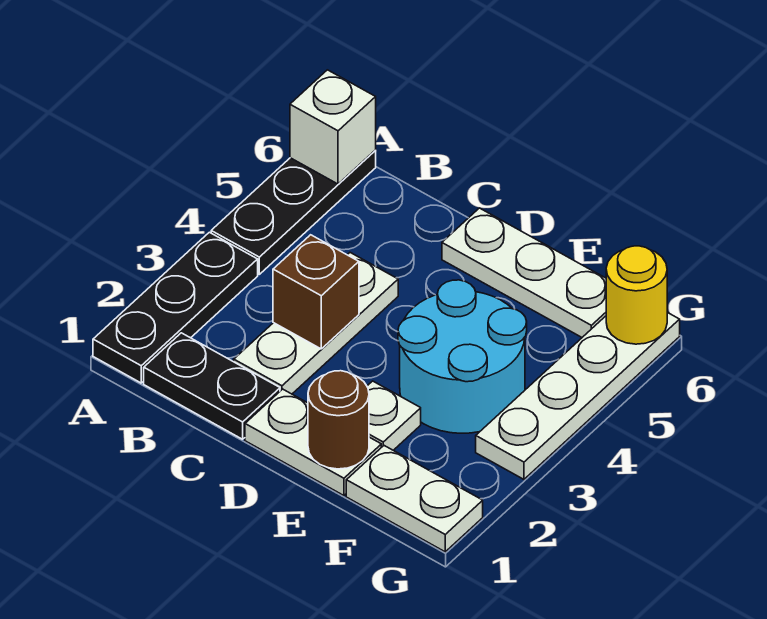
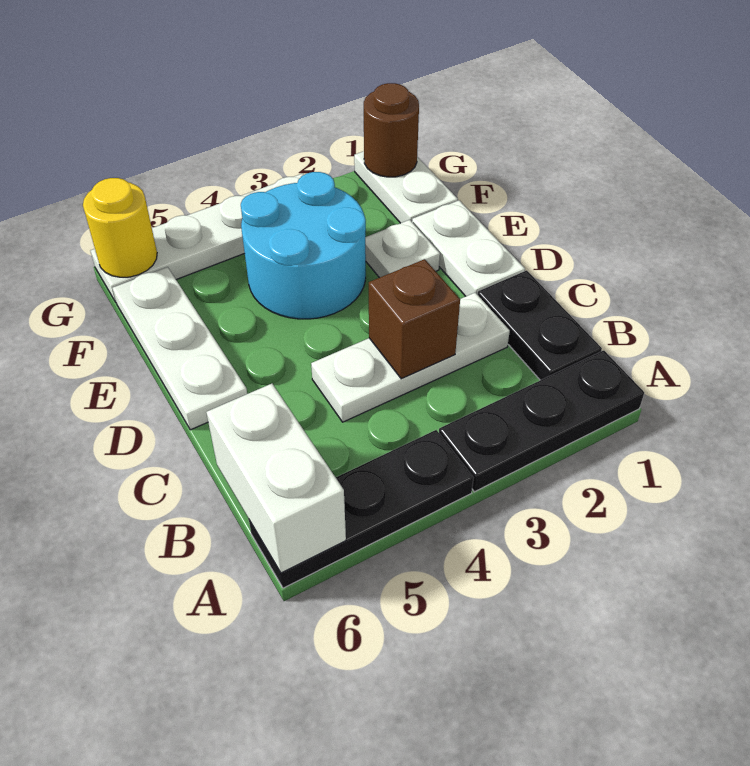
white brick A6 level 2 -> white brick A6:B6 level 2
brown round brick E1 level 2 -> brown round brick G1 level 2

